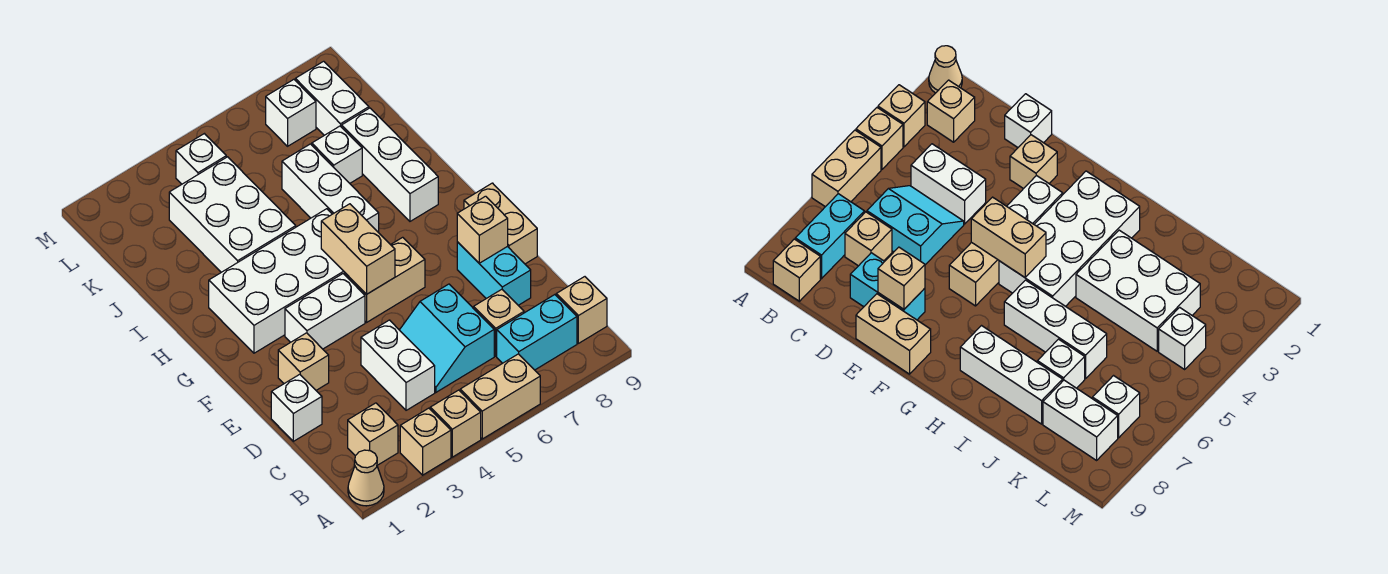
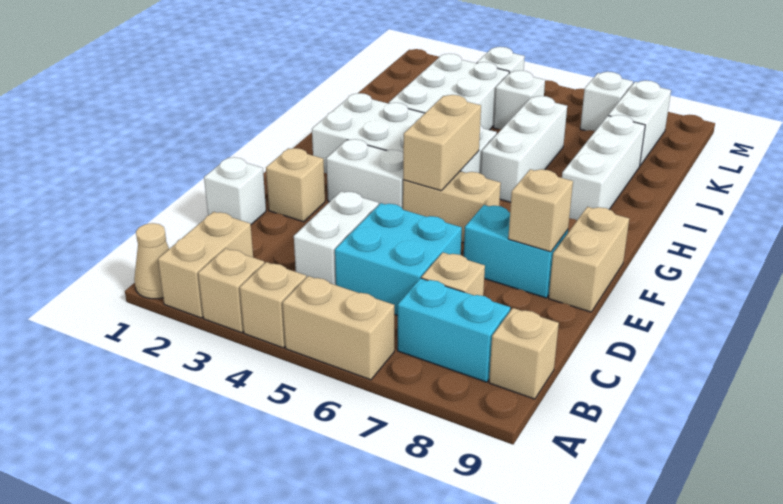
tan brick B2 level 1 -> tan brick A2:B2 level 1
cyan slope C5:D6 level 1 top 6 -> cyan brick C5:D6 level 1
cyan brick D8:E8 level 1 -> cyan brick E7:E8 level 1
white brick J7 level 1 -> white brick K5 level 1

